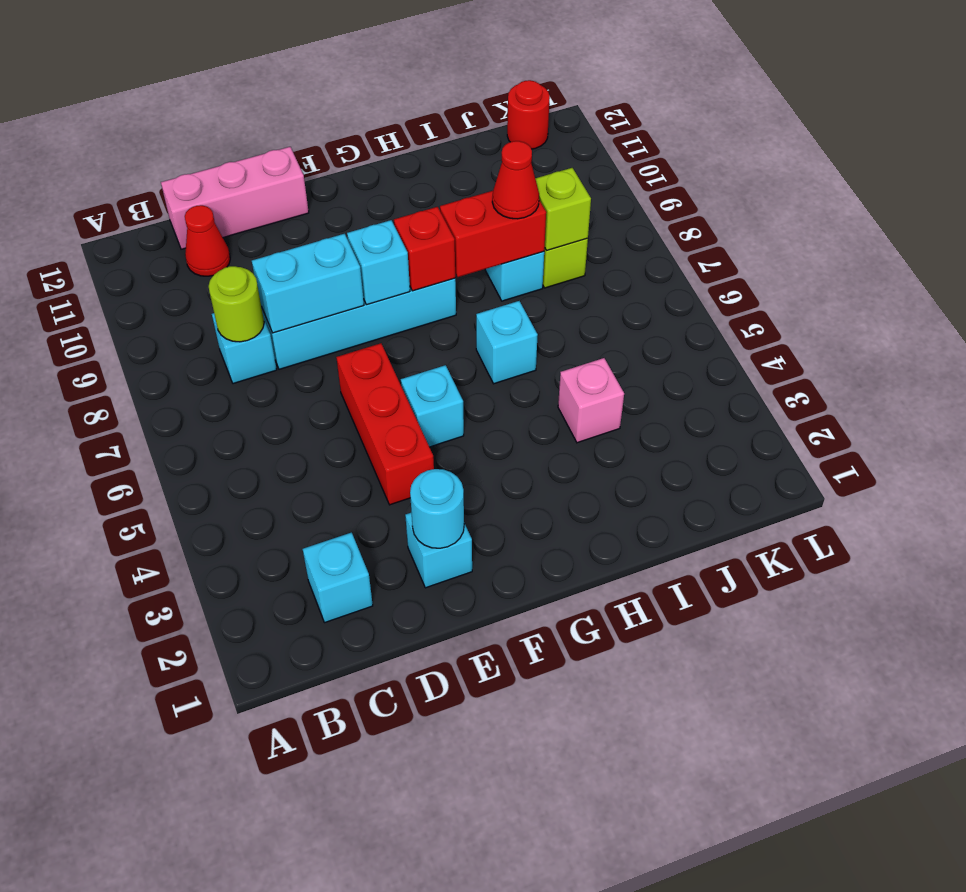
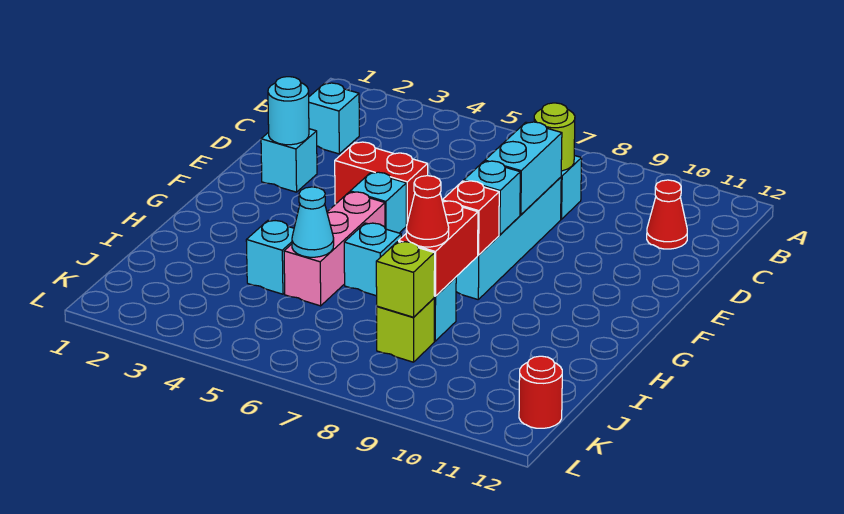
pink brick C12:E12 level 1 -> pink brick G5:I5 level 1
red brick E4:E6 level 1 -> red brick E4:E5 level 1
pink brick I4 level 1 -> cyan brick I4 level 1
none -> cyan cone I5 level 2

